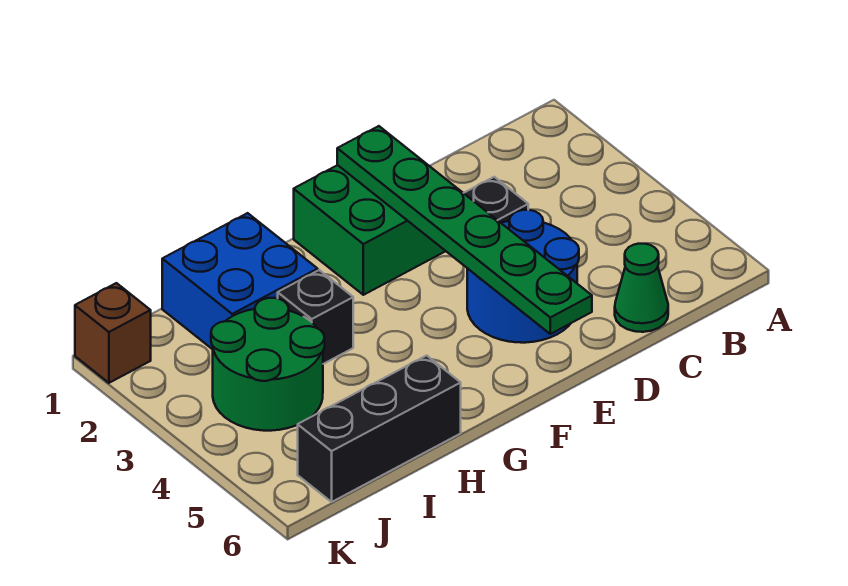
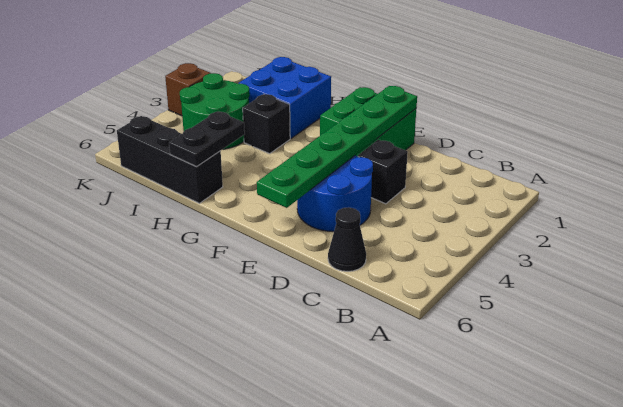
green cone C6 level 1 -> black cone C6 level 1
none -> black plate H5:H6 level 2
brown brick K1 level 1 -> brown brick K3 level 1

